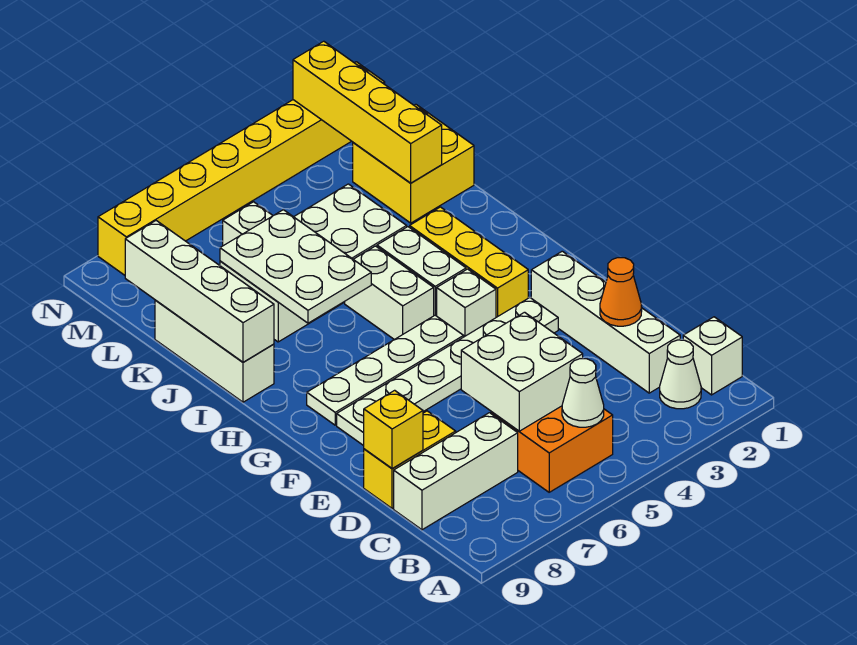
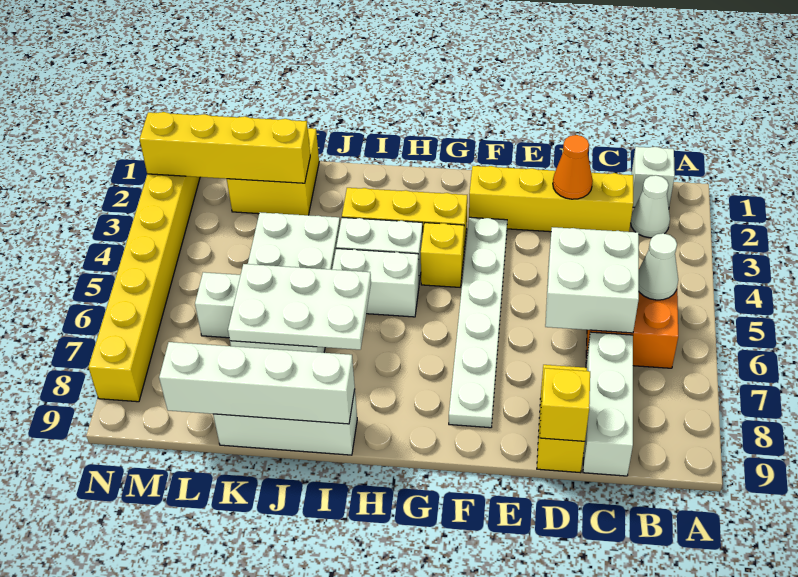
white brick C2:F2 level 1 -> yellow brick C2:F2 level 1
white brick G4 level 1 -> yellow brick G4 level 1
white plate G5:G8 level 1 -> none

